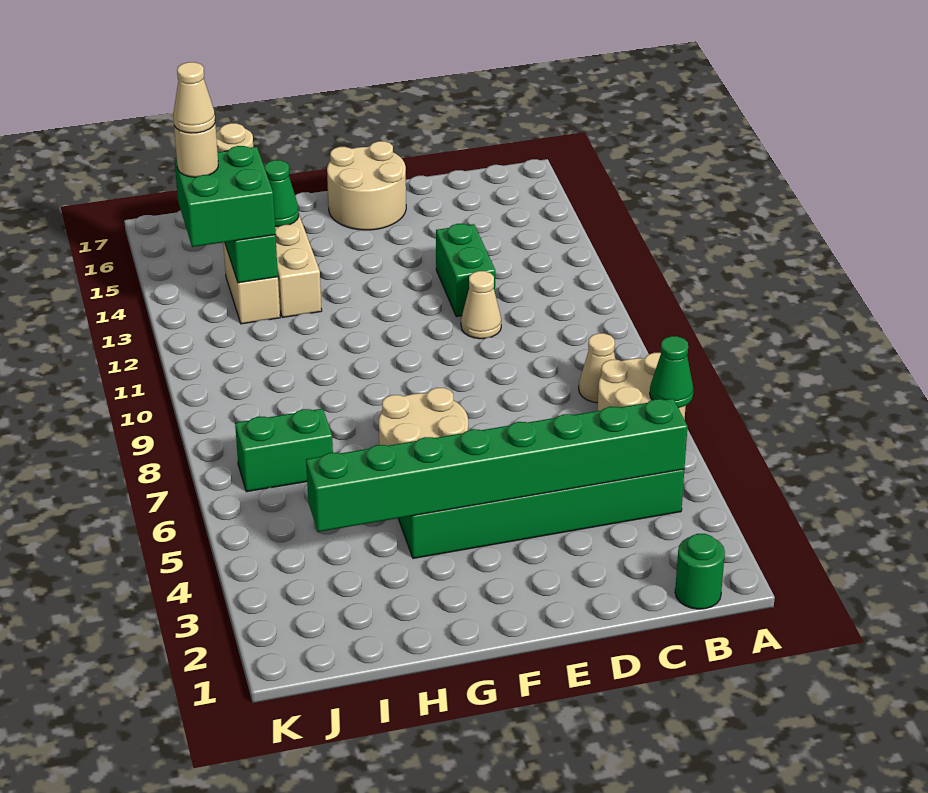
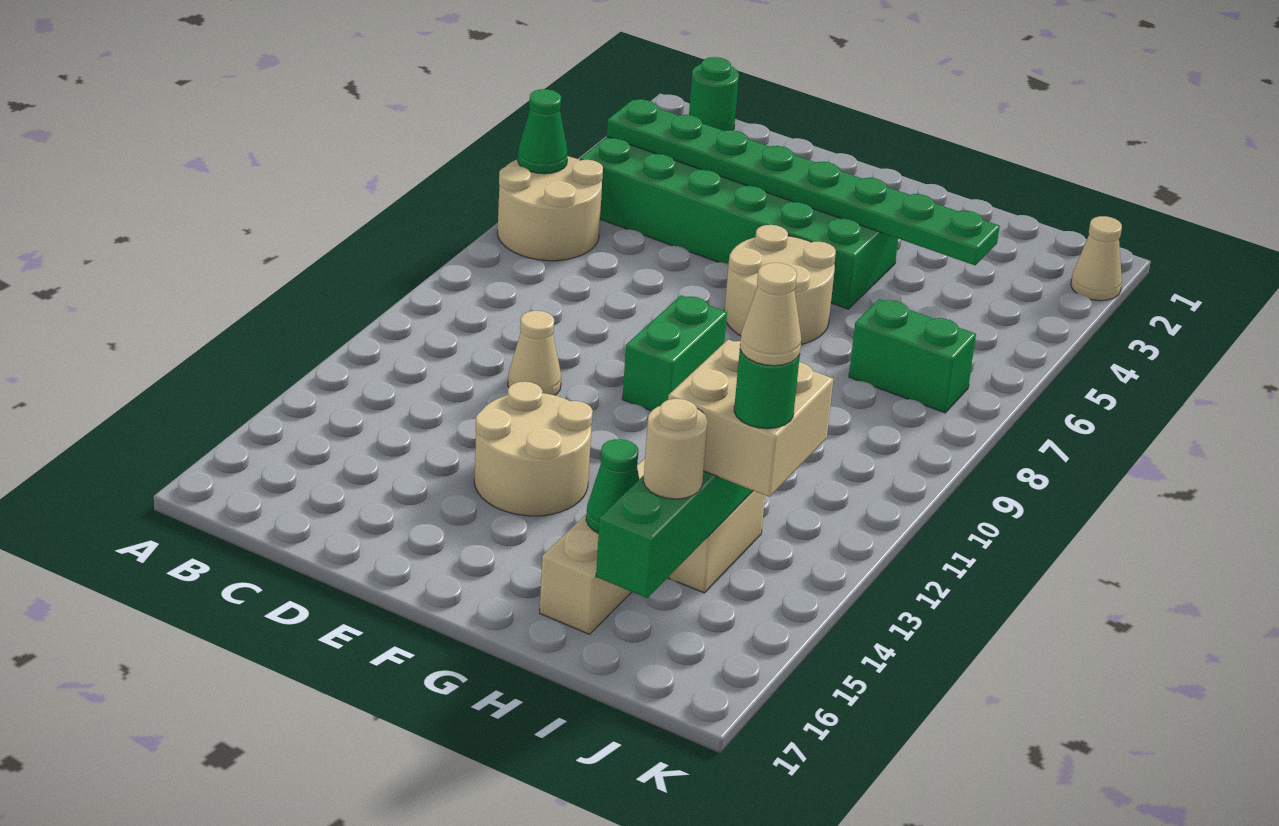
green brick B4:I4 level 2 -> green plate B4:I4 level 2
tan cone B8 level 1 -> tan cone K2 level 1
green brick D12:D13 level 1 -> green brick F9:F10 level 1
tan round brick E16:F17 level 1 -> tan round brick E13:F14 level 1
green brick I13:J14 level 3 -> tan brick I13:J14 level 3
tan round brick J14 level 4 -> green round brick J14 level 4

